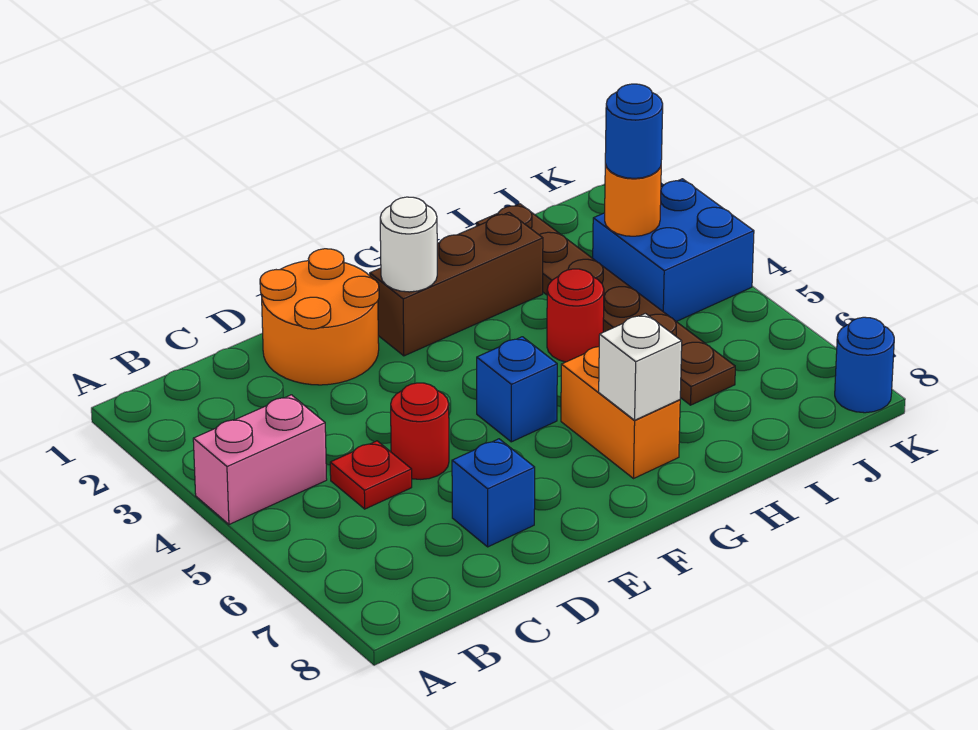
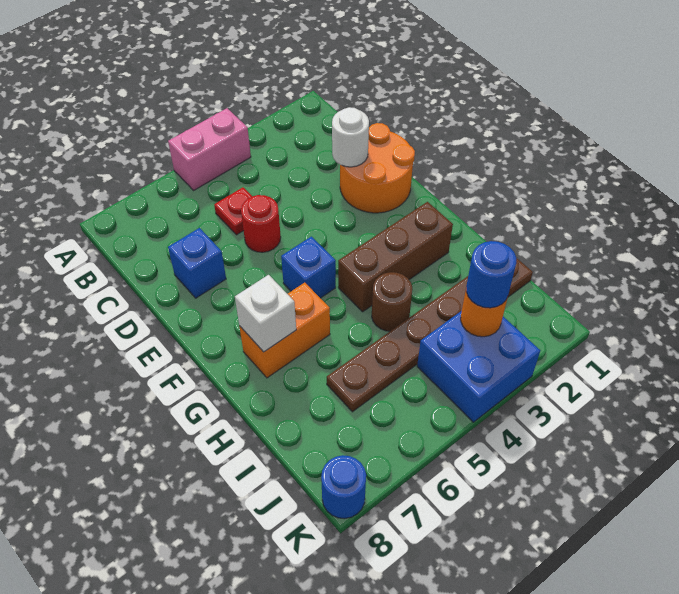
pink brick A4:B4 level 1 -> pink brick A4:A5 level 1
brown brick F2:H2 level 1 -> brown brick G2:G4 level 1
white round brick F2 level 2 -> white round brick D2 level 2
red round brick H4 level 1 -> brown round brick H4 level 1

